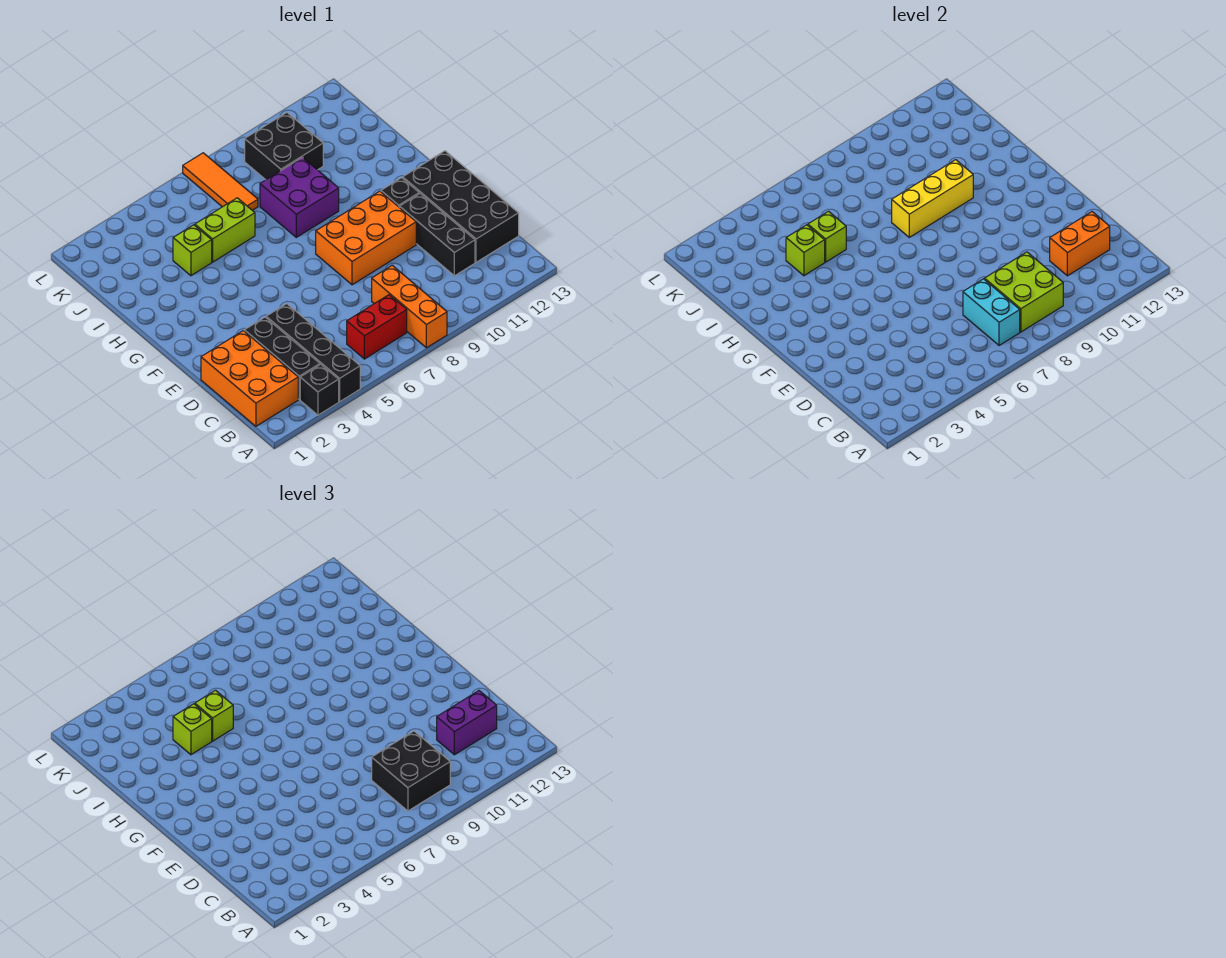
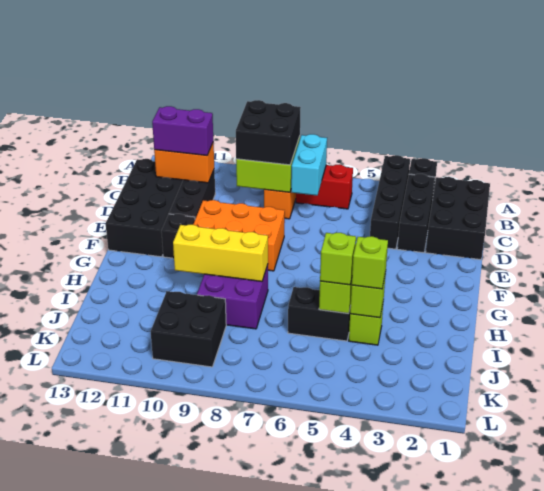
orange brick B1:D2 level 1 -> black brick B1:D2 level 1
lime brick I5:I6 level 1 -> black brick I5:I6 level 1
orange tile J7:L7 level 1 -> none

